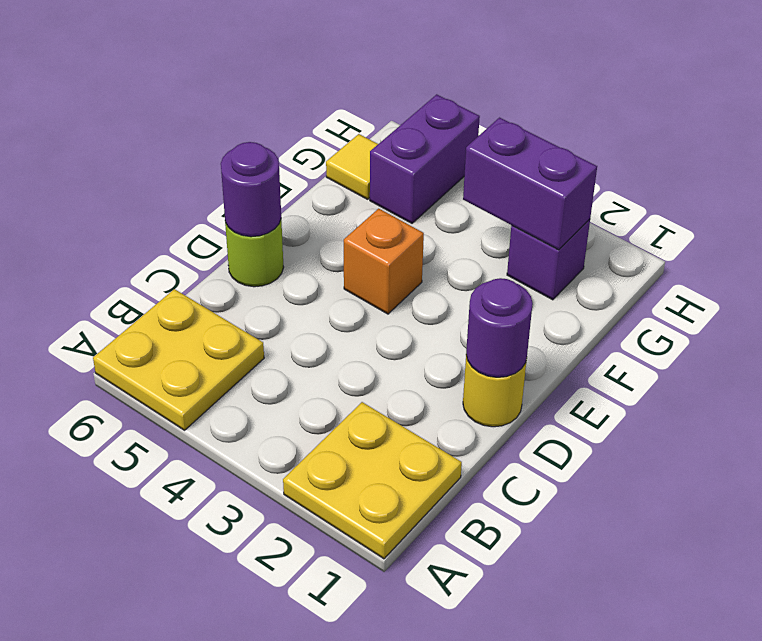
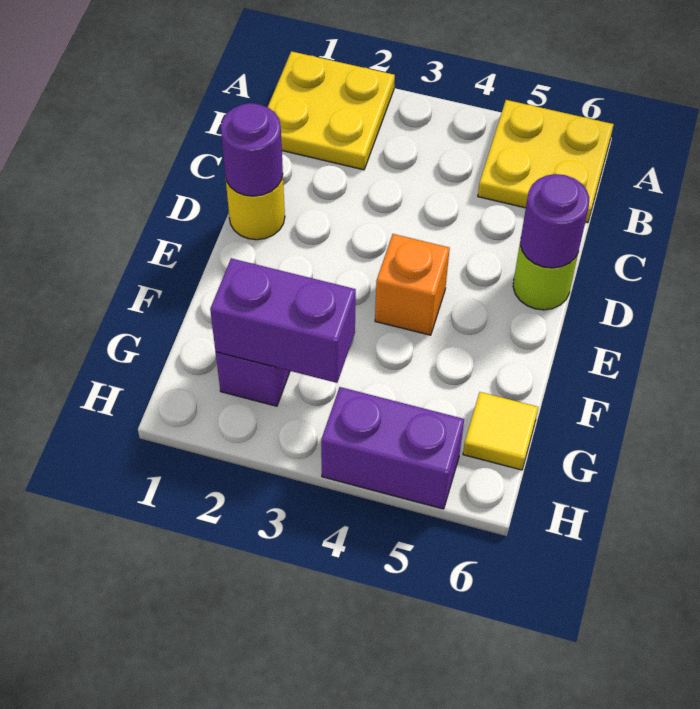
purple brick G5:H5 level 1 -> purple brick H4:H5 level 1

